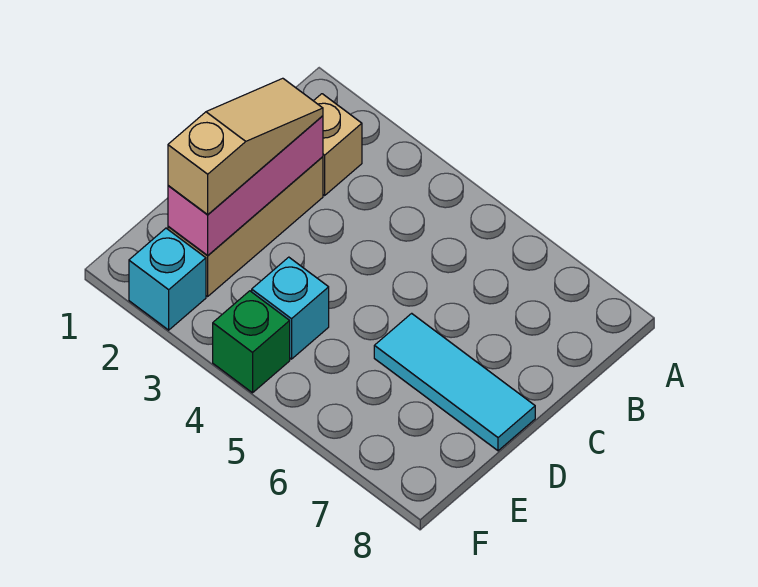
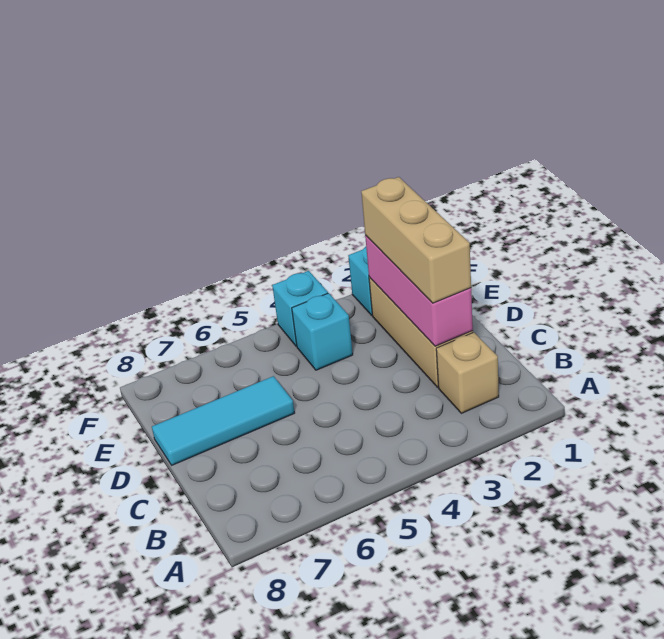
tan slope C2:E2 level 3 top E -> tan brick C2:E2 level 3
green brick F4 level 1 -> cyan brick F4 level 1

